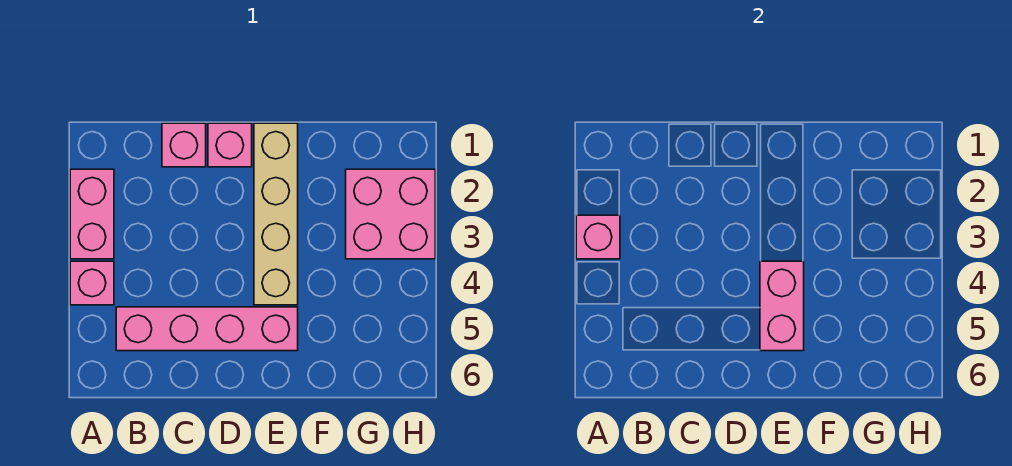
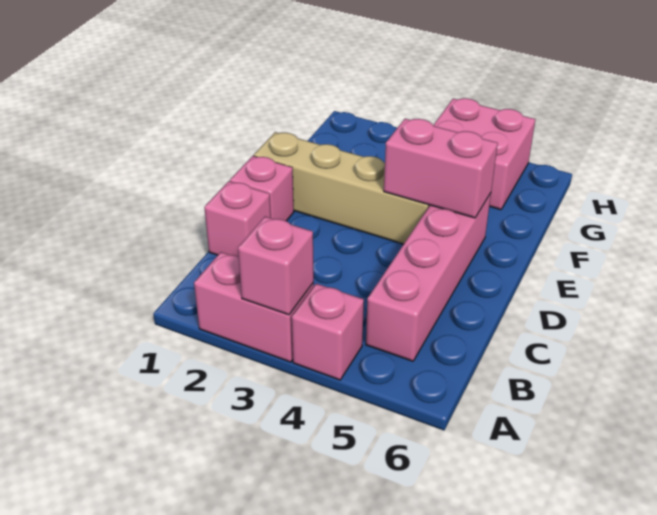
pink brick G2:H3 level 1 -> pink brick G4:H5 level 1

